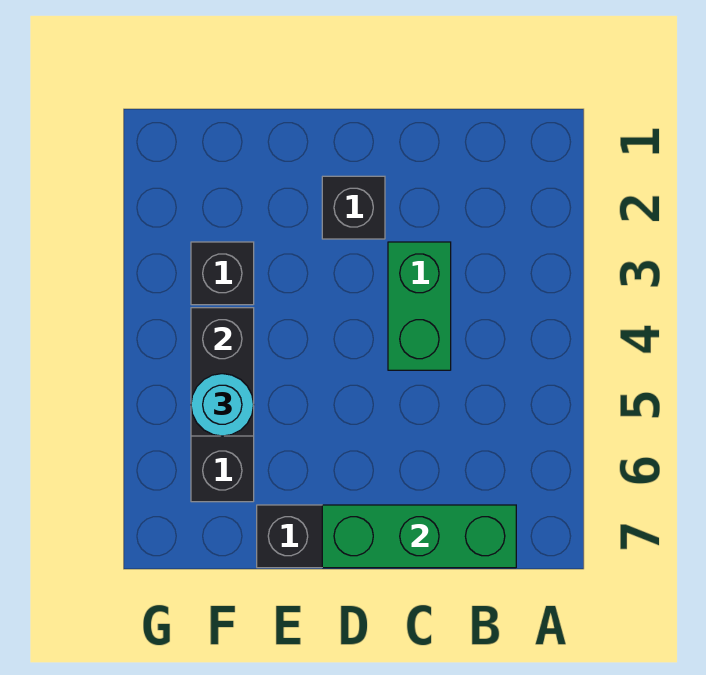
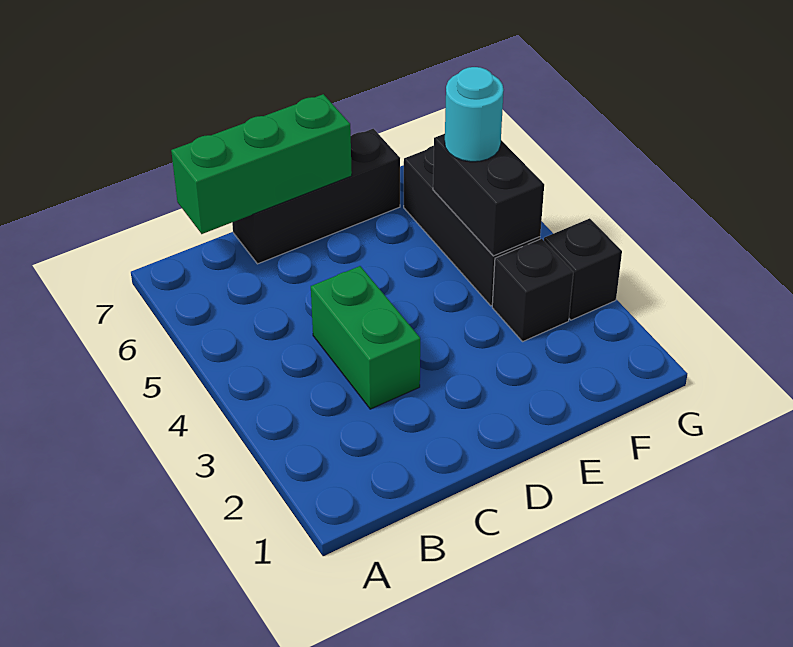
black brick D2 level 1 -> black brick G3 level 1

